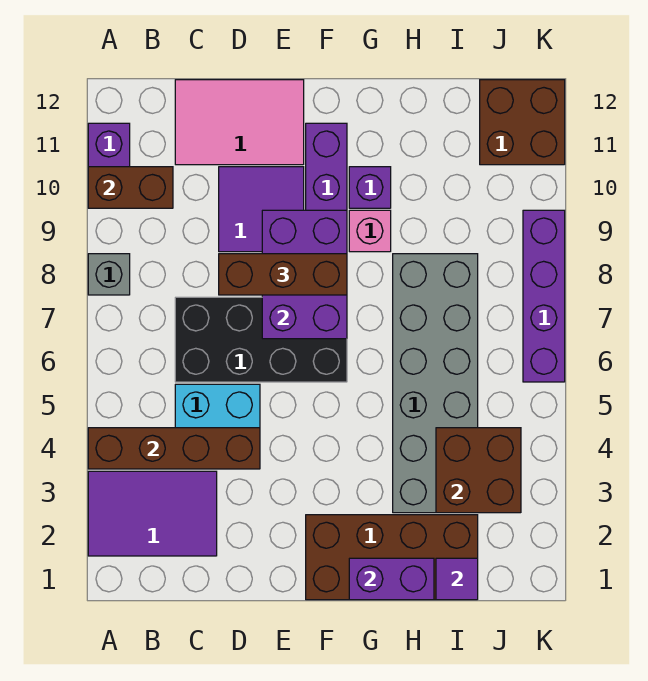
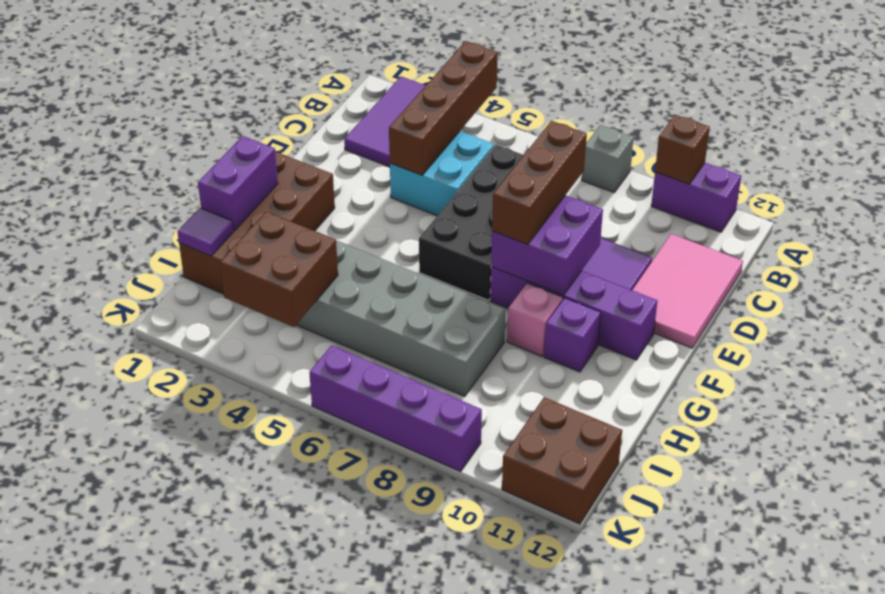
brown brick A10:B10 level 2 -> brown brick A10 level 2
purple brick E7:F9 level 2 -> purple brick E8:F9 level 2

